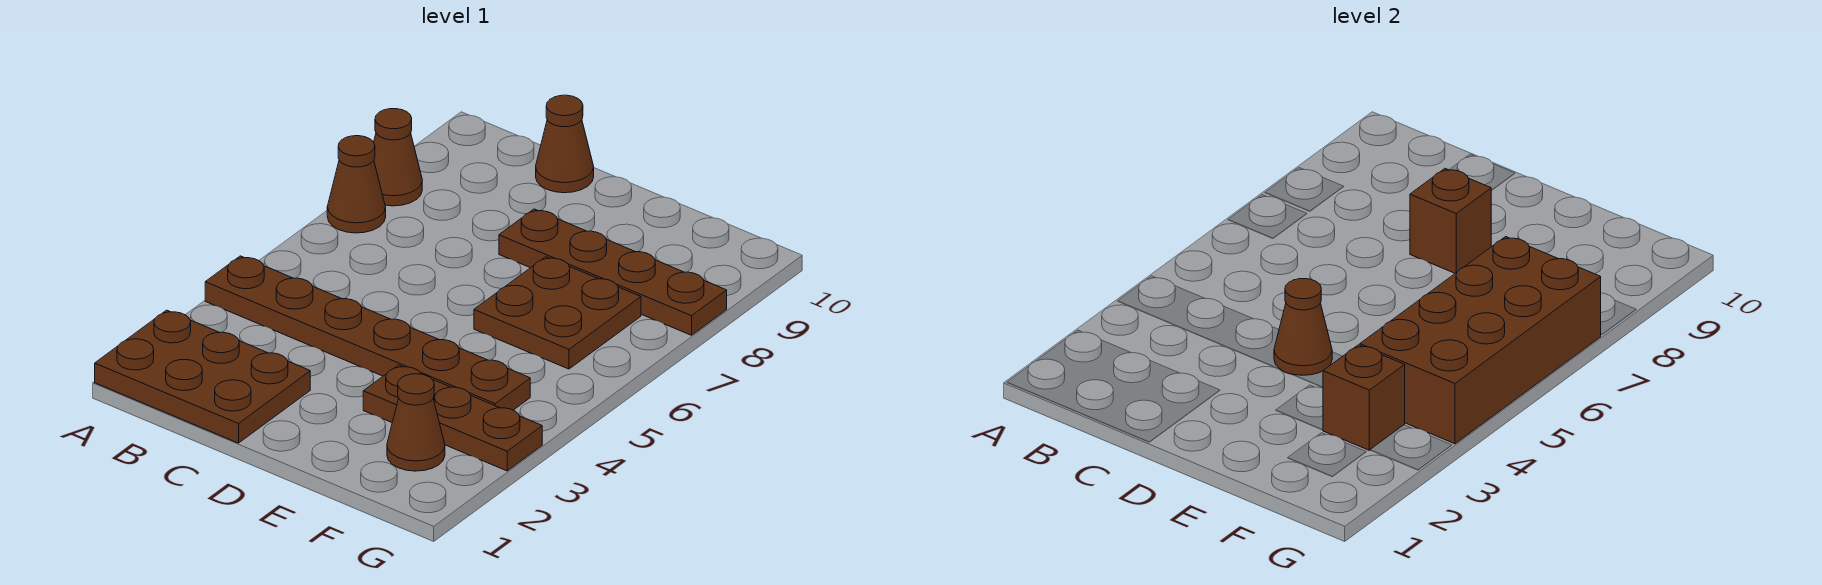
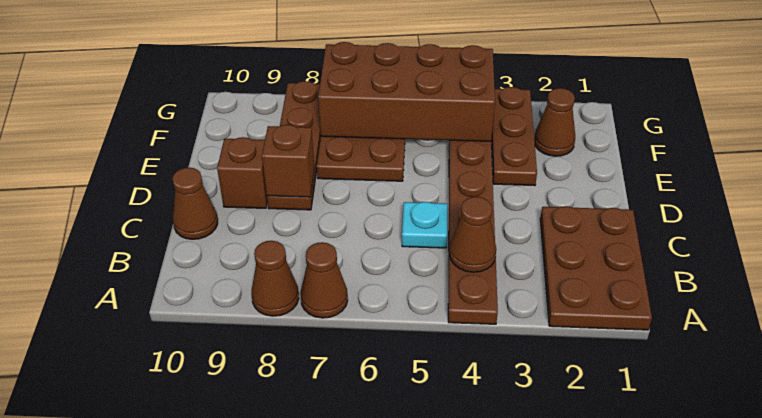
none -> cyan plate C5 level 1
brown cone D4 level 2 -> brown cone B4 level 2
brown brick F3 level 2 -> brown brick D9 level 1

